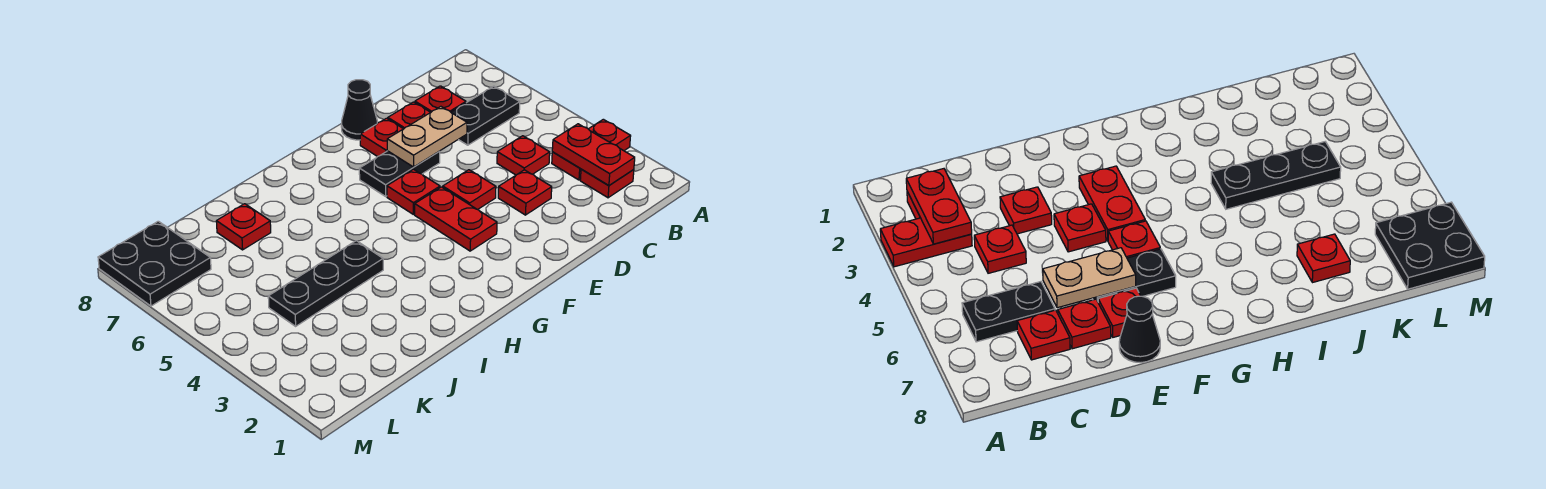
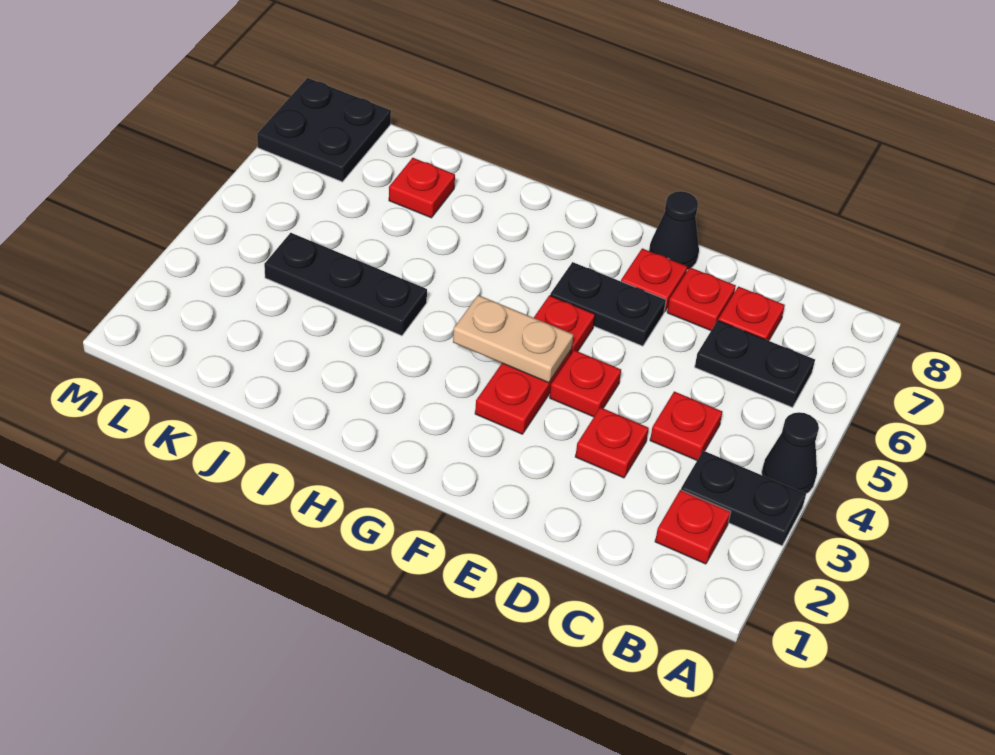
red plate A3:B3 level 1 -> black plate A3:B3 level 1
none -> black cone A4 level 1
red plate B2:B3 level 2 -> none
tan plate D6:E6 level 2 -> tan plate F4:G4 level 2

